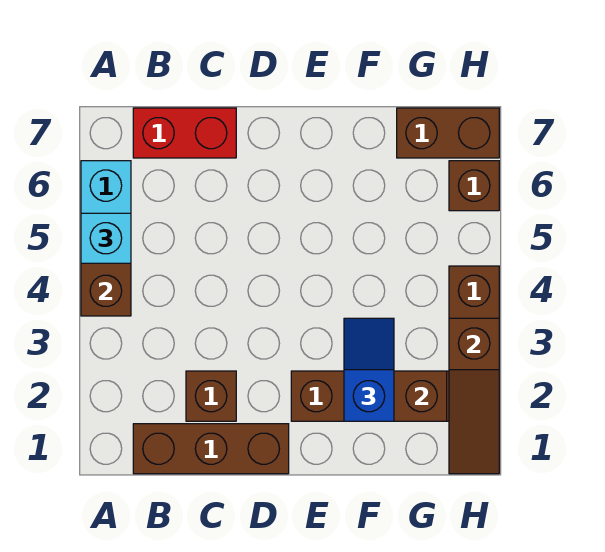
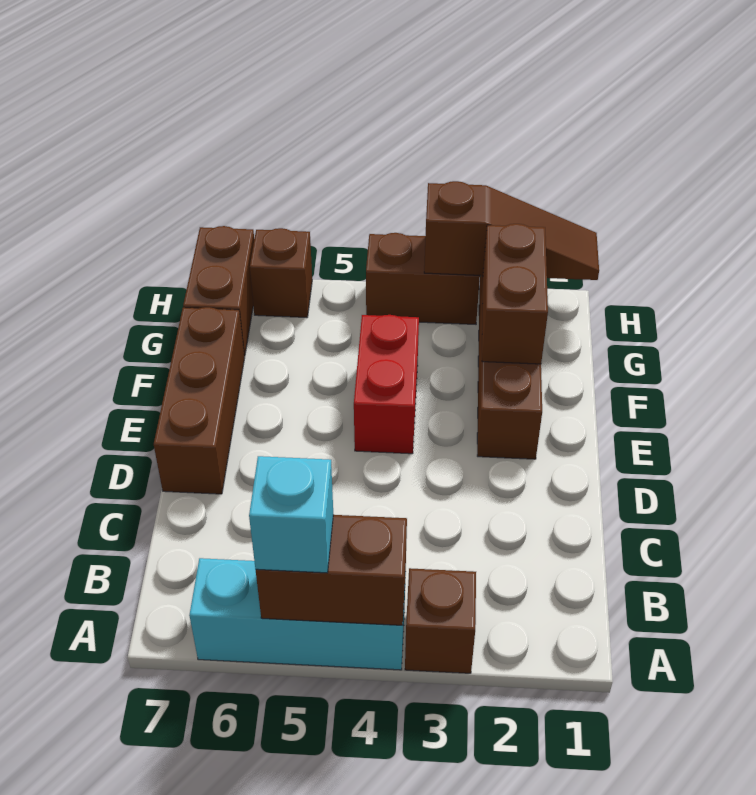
brown brick B1:D1 level 1 -> brown brick D7:F7 level 1
red brick B7:C7 level 1 -> red brick E4:F4 level 1
brown brick C2 level 1 -> brown brick A3 level 1
blue slope F2:F3 level 3 top 2 -> none

